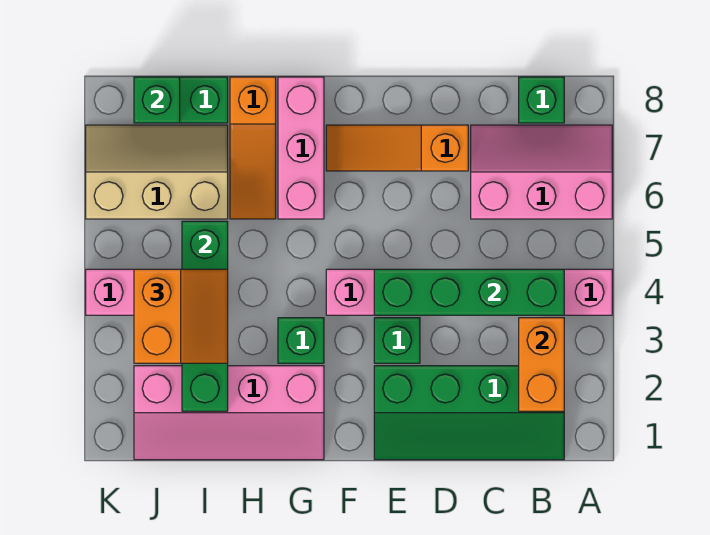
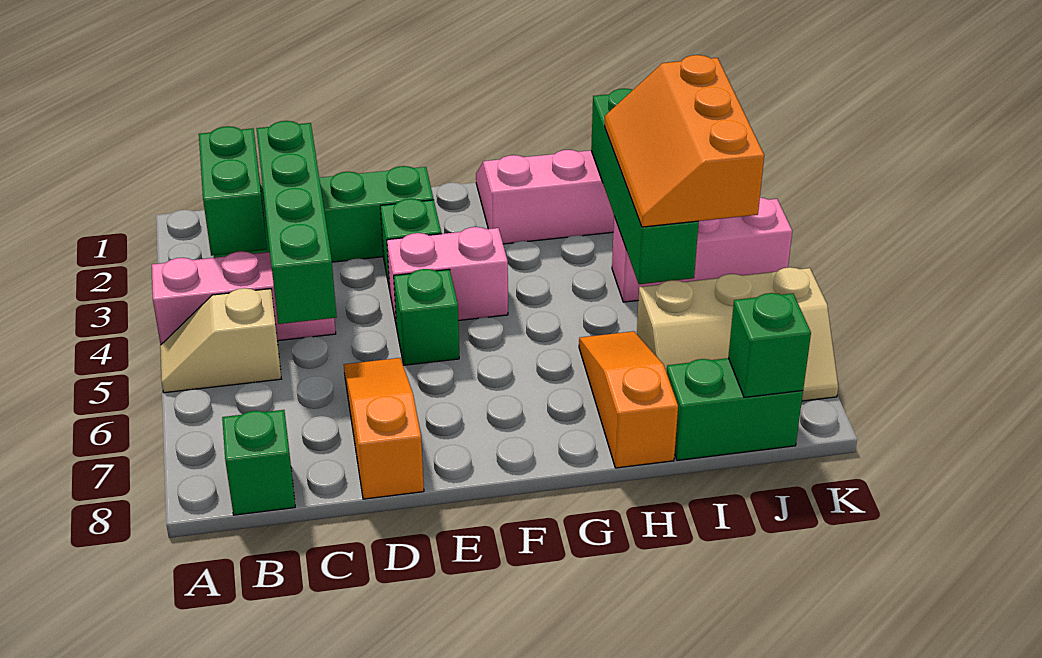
none -> tan slope A5:B5 level 1 top B
pink slope A6:C7 level 1 top 6 -> none
orange brick B2:B3 level 2 -> green brick B2:B3 level 2
green brick B4:E4 level 2 -> green brick C2:C5 level 2
orange slope D7:F7 level 1 top D -> orange slope D6:D8 level 1 top 8
green brick G3 level 1 -> green brick E5 level 1
pink brick G6:G8 level 1 -> none
orange slope I3:J4 level 3 top J -> orange slope I3:J5 level 3 top J

